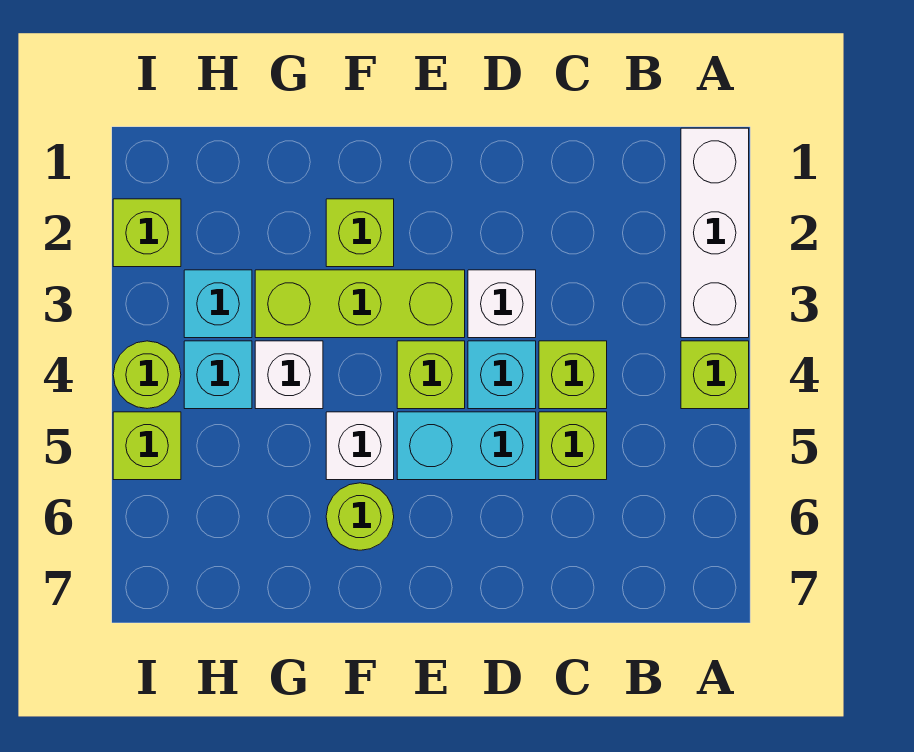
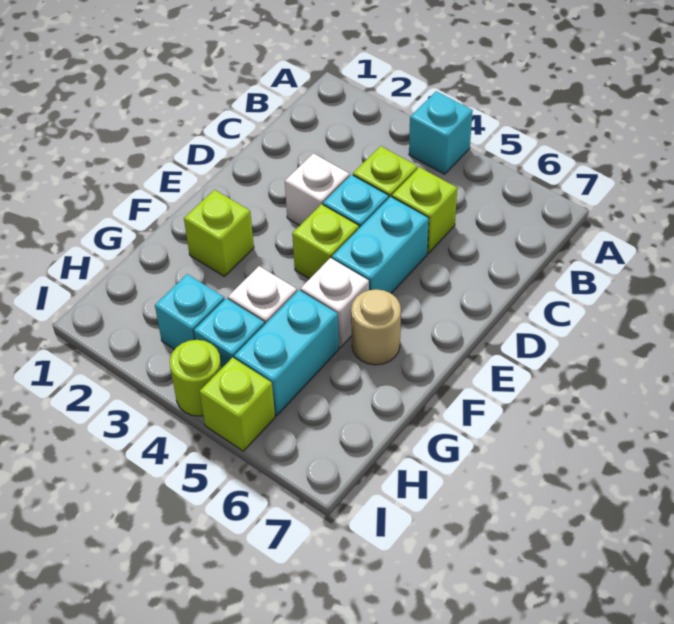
white brick A1:A3 level 1 -> none
lime brick A4 level 1 -> cyan brick A4 level 1
lime brick E3:G3 level 1 -> none
lime round brick F6 level 1 -> tan round brick F6 level 1
none -> cyan brick G5:H5 level 1
lime brick I2 level 1 -> none

